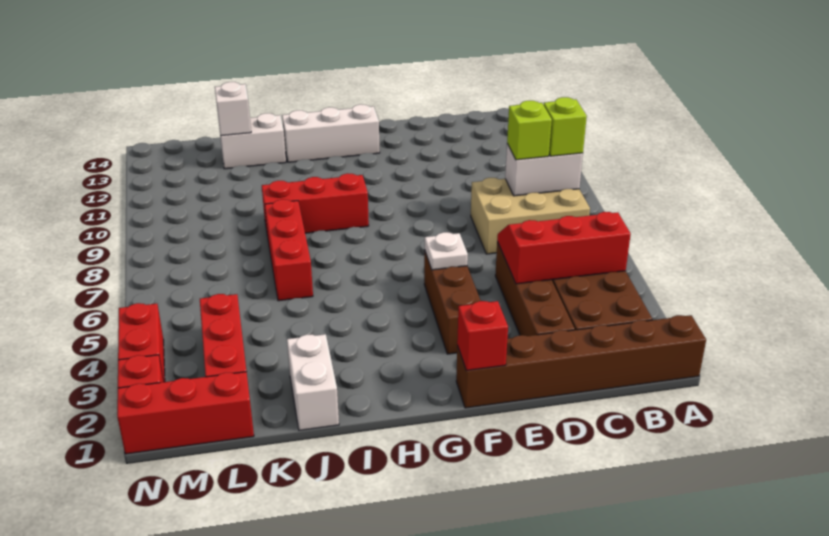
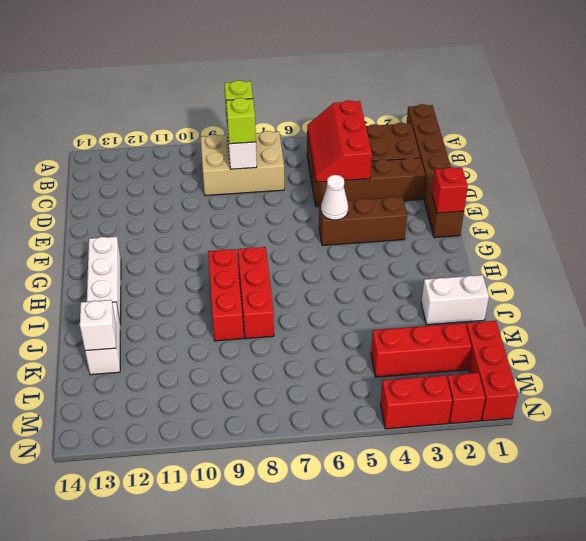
tan brick B7:D8 level 1 -> tan brick B7:C9 level 1
white plate F5 level 2 -> white cone F5 level 2
red brick J6:J8 level 1 -> red brick H8:J8 level 1

